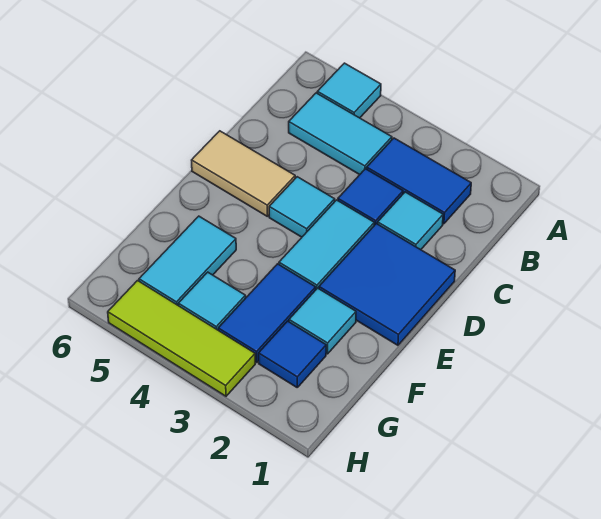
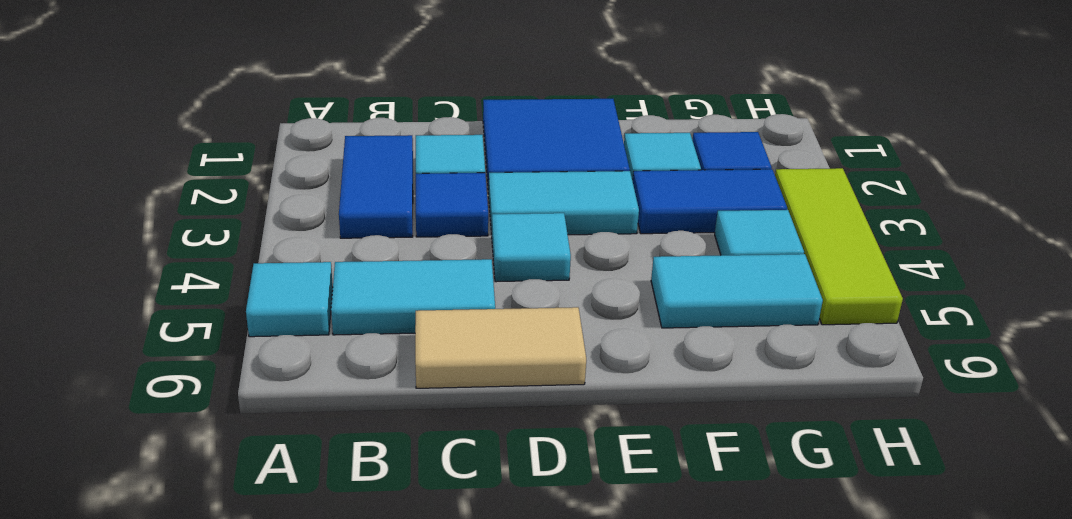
cyan tile B4:B5 level 1 -> cyan tile B5:C5 level 1
tan tile D5:D6 level 1 -> tan tile C6:D6 level 1

